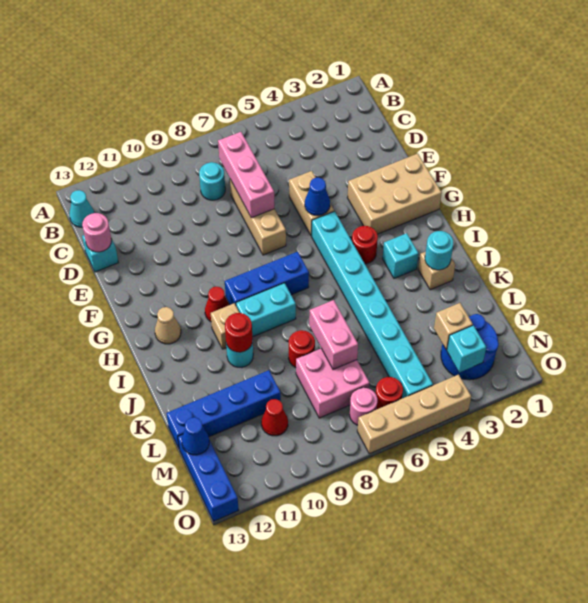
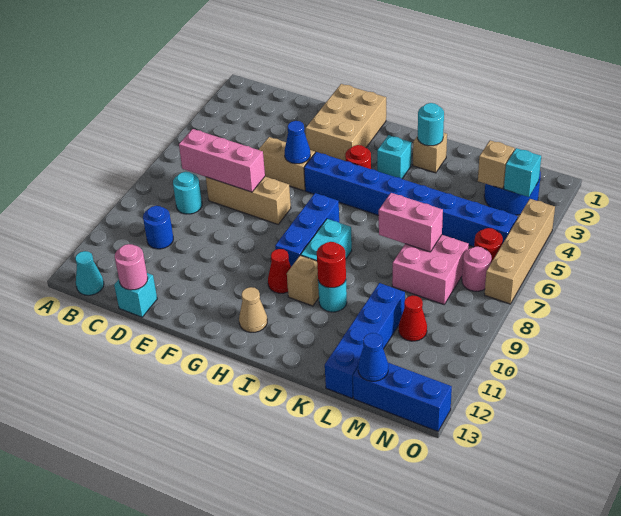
none -> blue round brick C10 level 1
cyan brick G5:N5 level 1 -> blue brick G5:N5 level 1
red round brick K8 level 1 -> none

